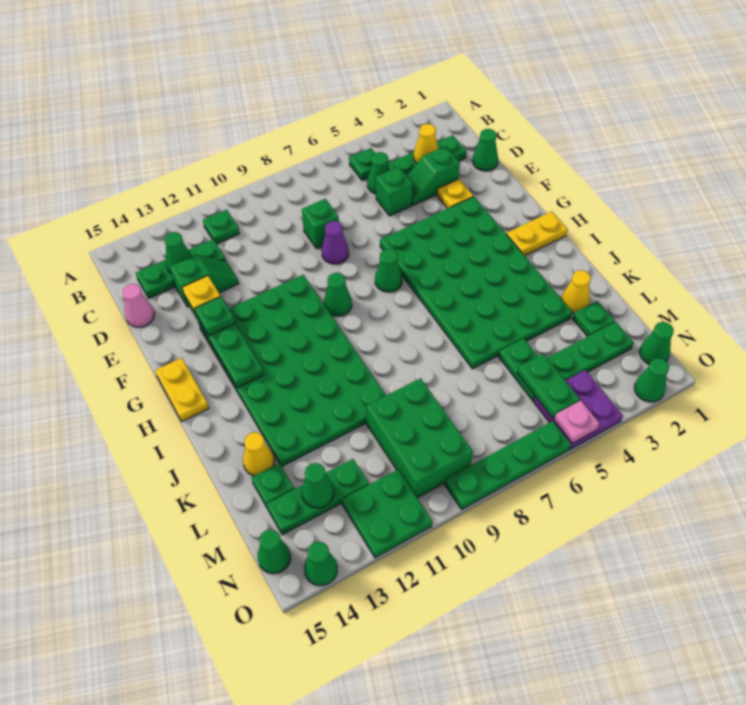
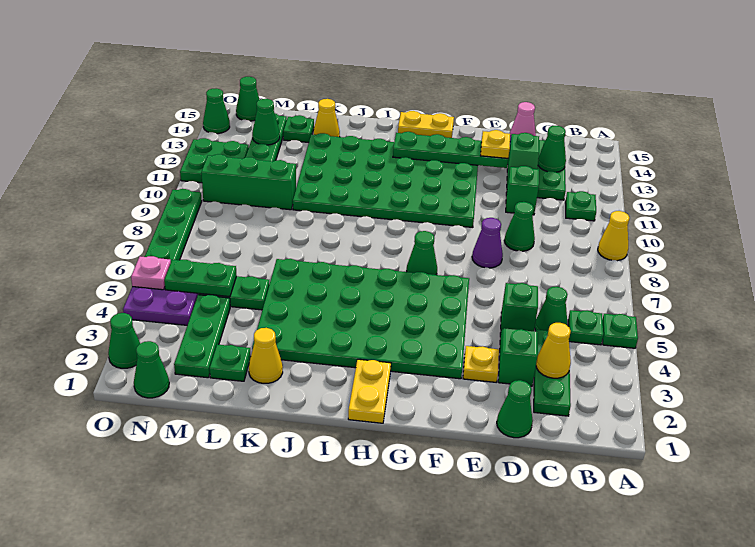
none -> yellow cone A9 level 1
green brick D8 level 1 -> green brick D11 level 1
green plate F13 level 3 -> green plate A5 level 1
green cone G9 level 1 -> green cone D9 level 1
green brick L9:N10 level 1 -> green brick L10:N10 level 1

